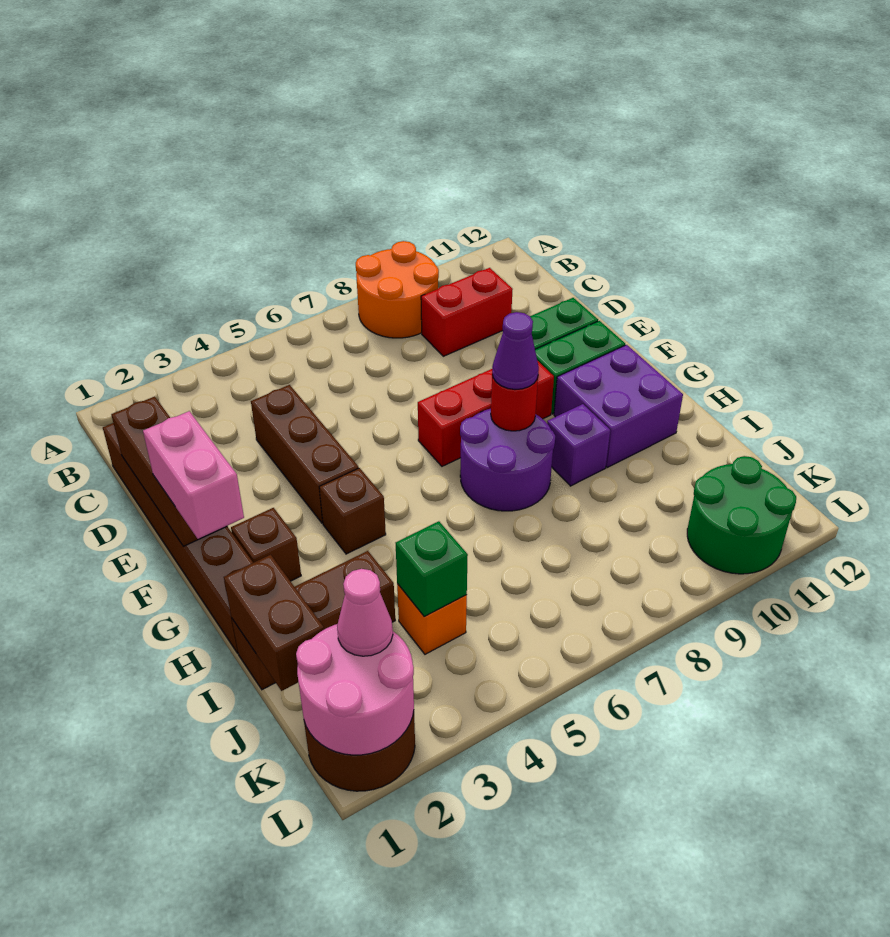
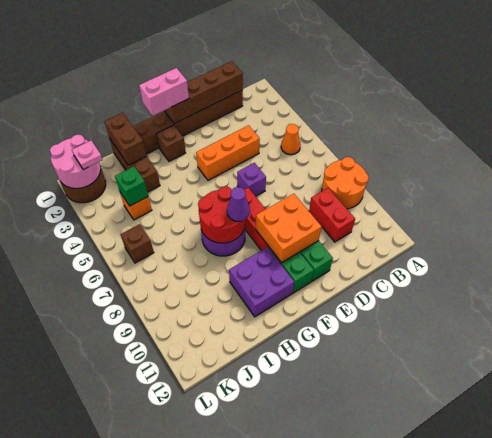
none -> orange cone B5 level 1
brown brick D1:F1 level 2 -> brown brick C1:F1 level 2
brown brick D4:F4 level 1 -> orange brick D4:F4 level 1
none -> orange brick E9:F10 level 2
brown brick G4 level 1 -> brown brick K6 level 1
red round brick G8 level 2 -> red round brick G7:H8 level 2
purple brick H9 level 1 -> purple brick E6 level 1
brown brick I1:J1 level 2 -> brown brick I1:I2 level 2
pink cone K2 level 3 -> pink plate K2 level 3
green round brick K10:L11 level 1 -> none

